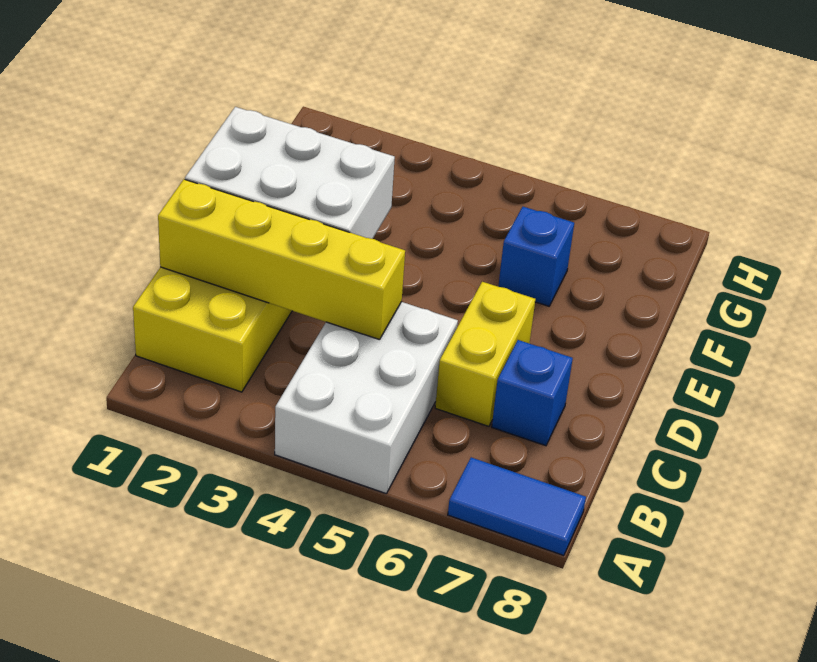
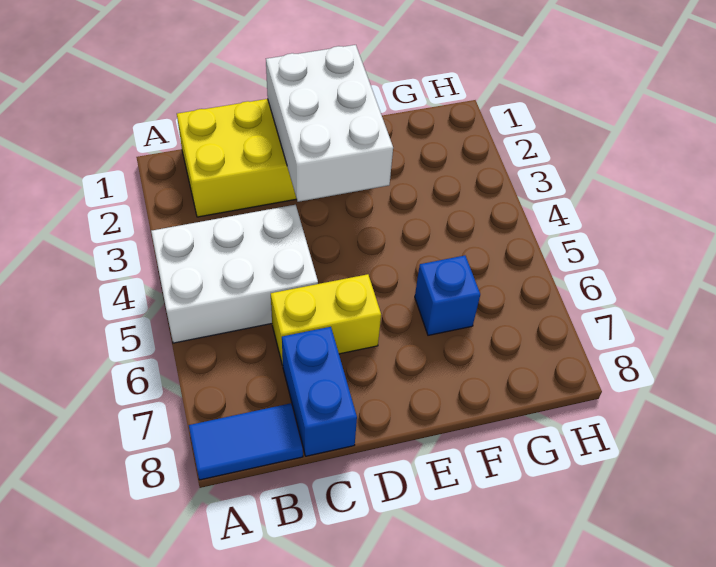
blue tile A7:A8 level 1 -> blue tile A8:B8 level 1
yellow brick C1:C4 level 2 -> none
blue brick C7 level 1 -> blue brick C7:C8 level 1

